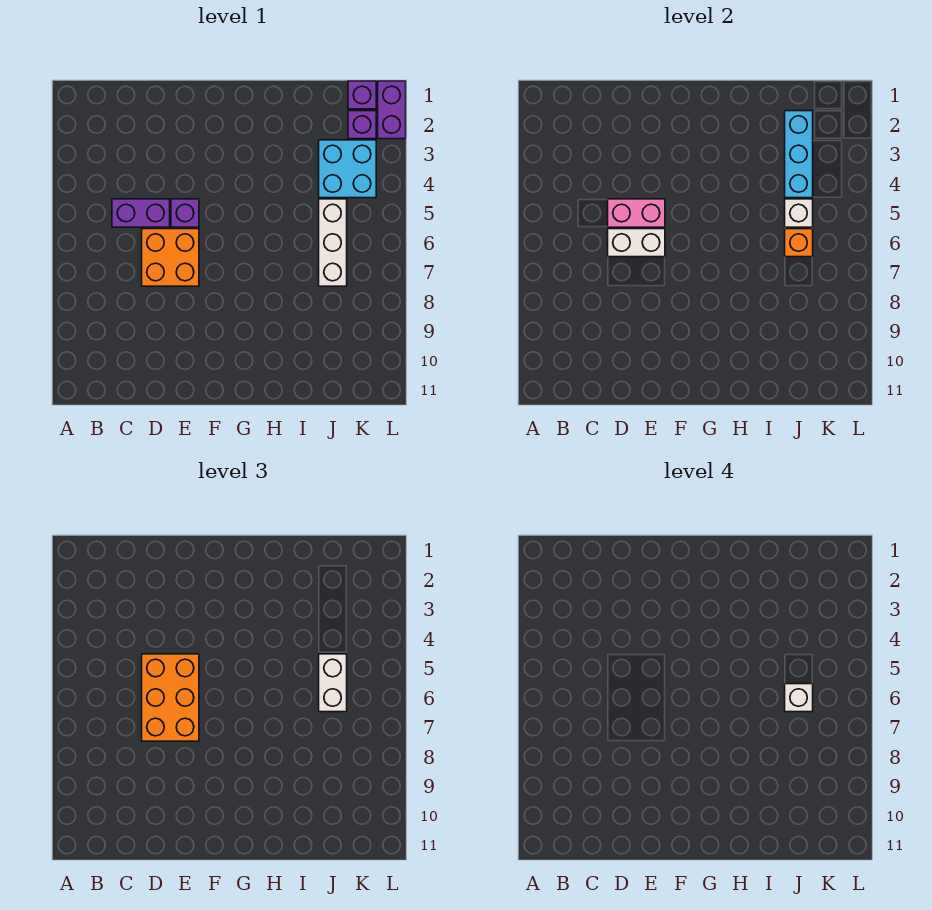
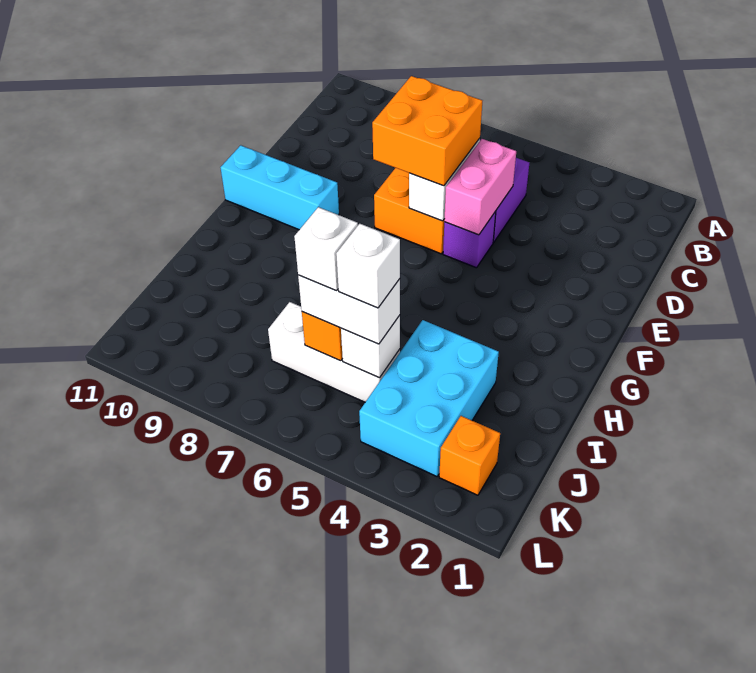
orange brick D5:E7 level 3 -> orange brick D6:E7 level 3
cyan brick J2:J4 level 2 -> cyan brick F9:F11 level 1
cyan brick J3:K4 level 1 -> cyan brick I3:K4 level 1
none -> white brick J5 level 4
purple brick K1 level 1 -> none
purple brick K2 level 1 -> orange brick K2 level 1
purple brick L1:L2 level 1 -> none

